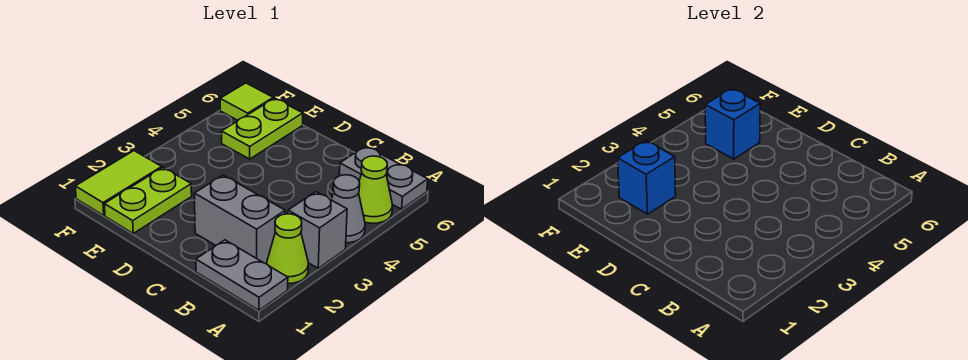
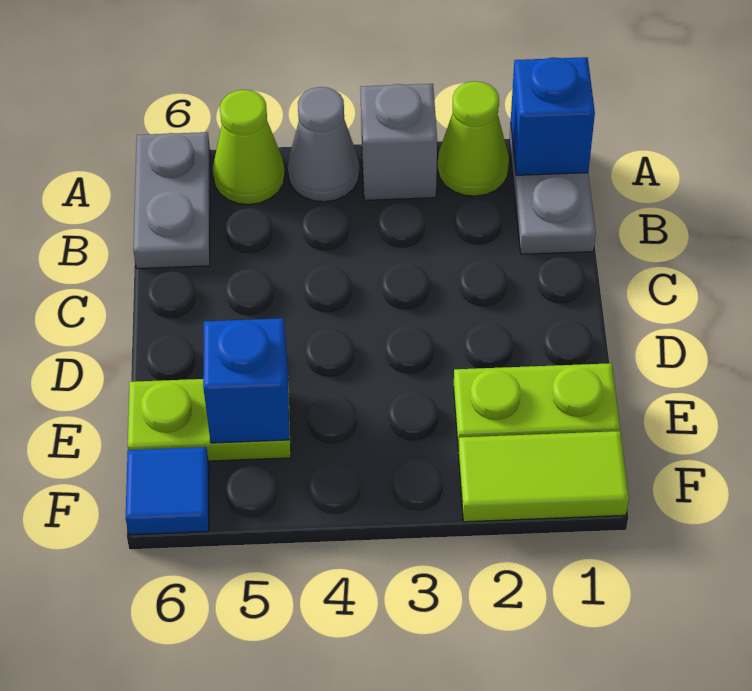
grey brick B2:C2 level 1 -> none
blue brick E2 level 2 -> blue brick A1 level 2
lime tile F6 level 1 -> blue tile F6 level 1

